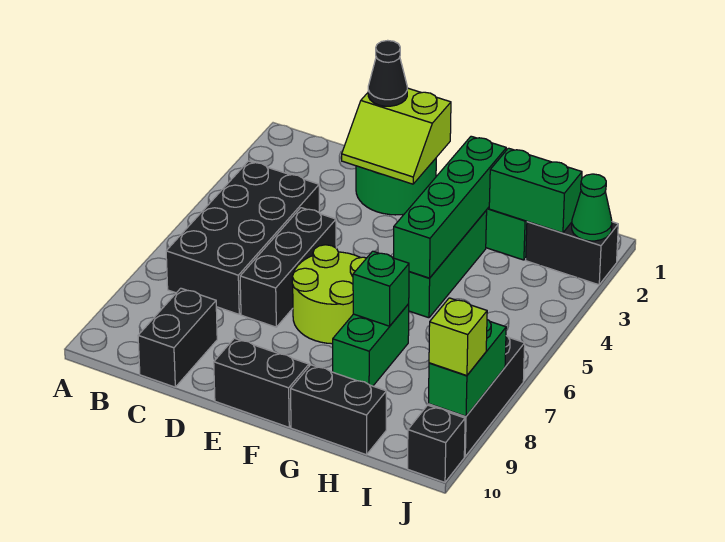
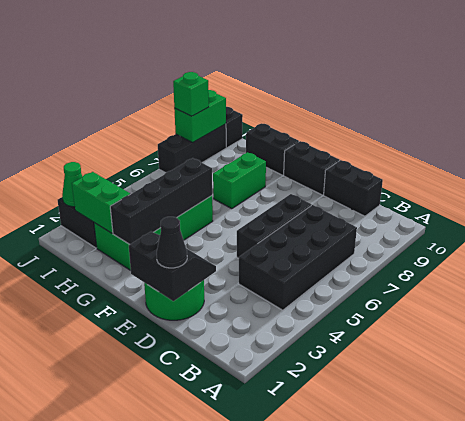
black brick C9:C10 level 1 -> black brick C10:D10 level 1
lime slope D1:E2 level 2 top 1 -> black slope D1:E2 level 2 top 1
lime round brick E6:F7 level 1 -> none
green brick G2:G5 level 2 -> black brick G2:G5 level 2
green brick G7 level 2 -> green brick J8 level 3
lime brick J9 level 3 -> none

